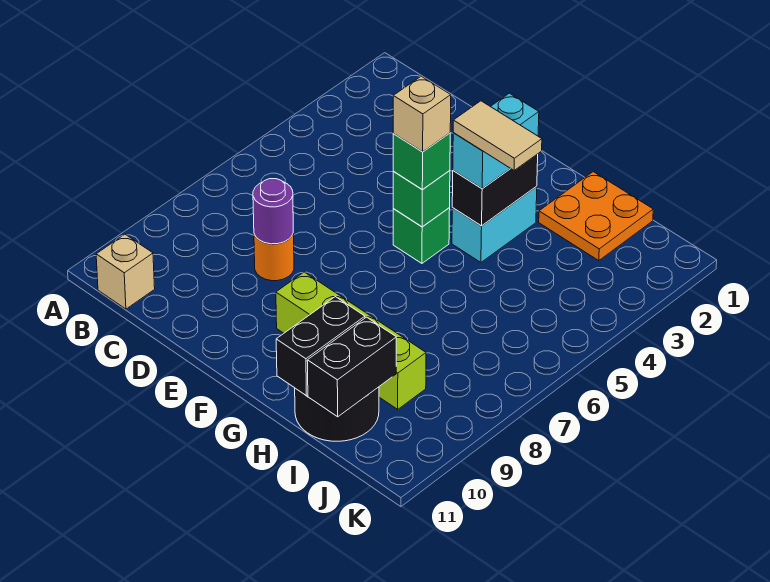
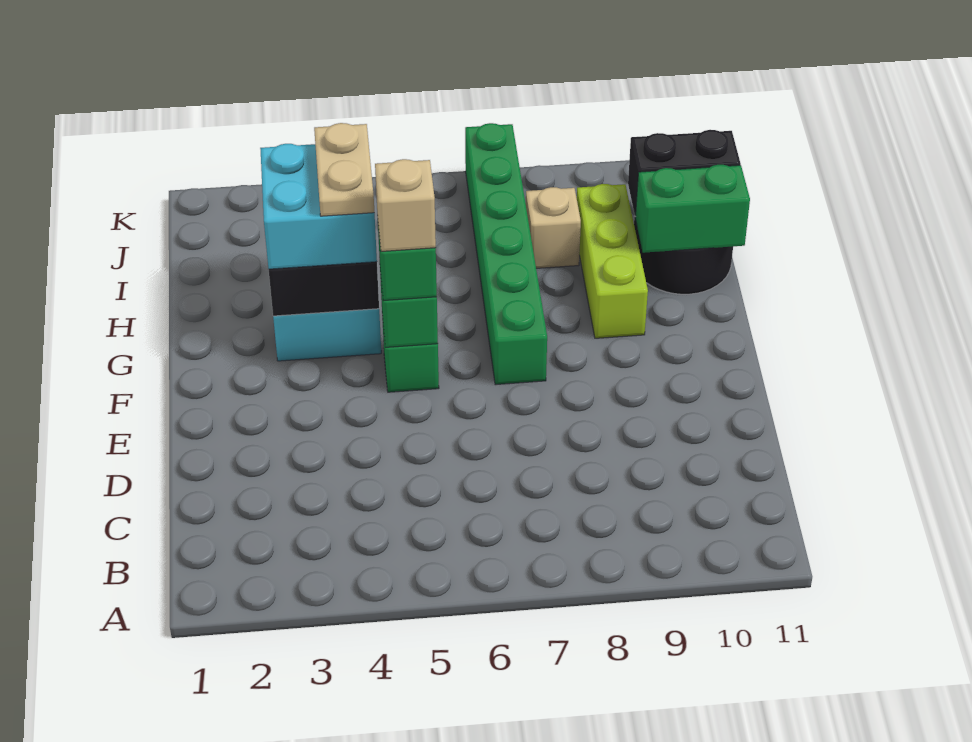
tan brick B11 level 1 -> tan brick I8 level 1
orange round brick D8 level 1 -> none
purple round brick D8 level 2 -> none
none -> green brick F7:K7 level 1
lime brick F9:I9 level 1 -> lime brick G9:I9 level 1
cyan brick G3:G4 level 3 -> cyan brick G3:H4 level 3
tan tile G4:H4 level 4 -> tan plate G4:H4 level 4
orange plate H1:I2 level 1 -> none
black brick H10:H11 level 2 -> green brick H10:H11 level 2

